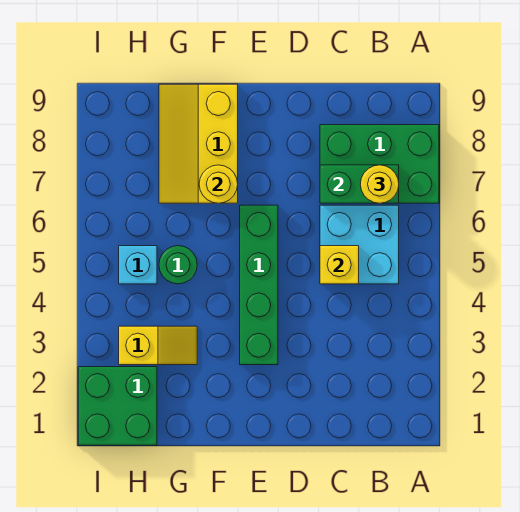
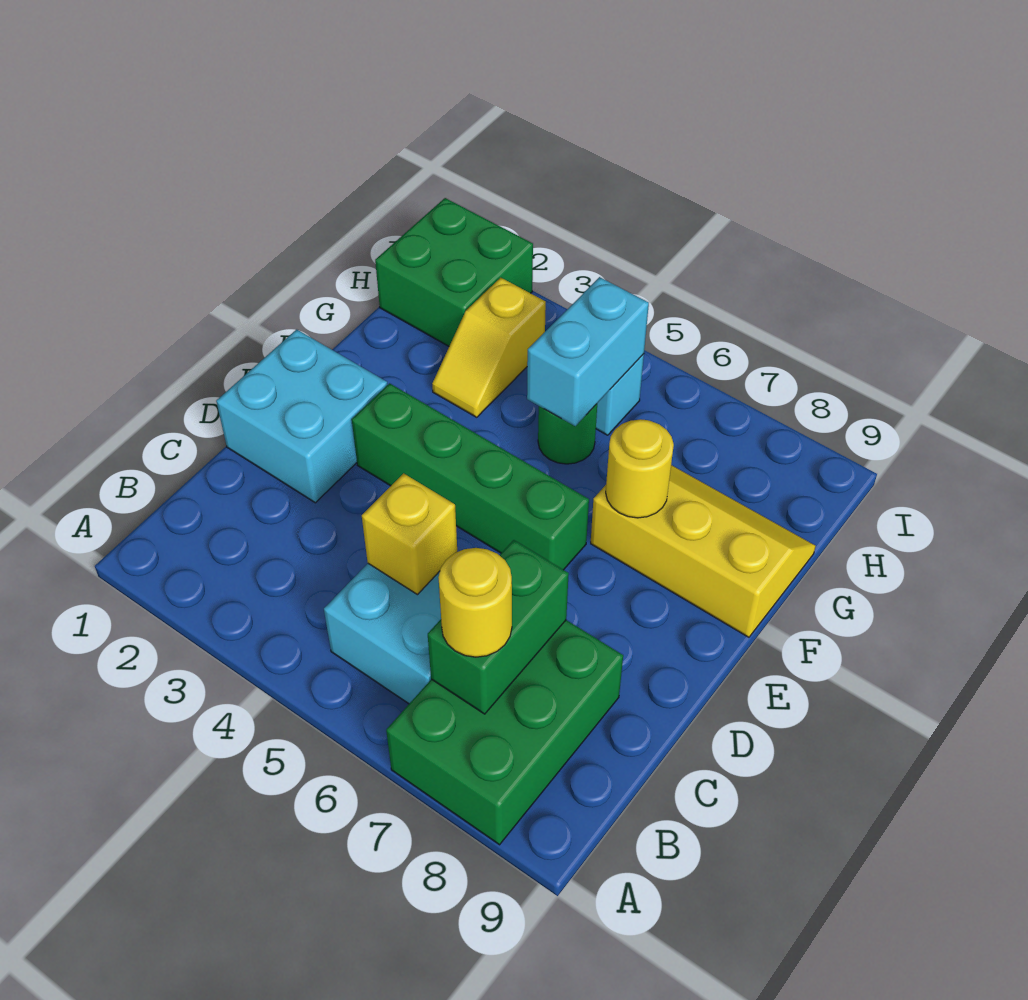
none -> cyan brick D1:E2 level 1
none -> cyan brick G5:H5 level 2

